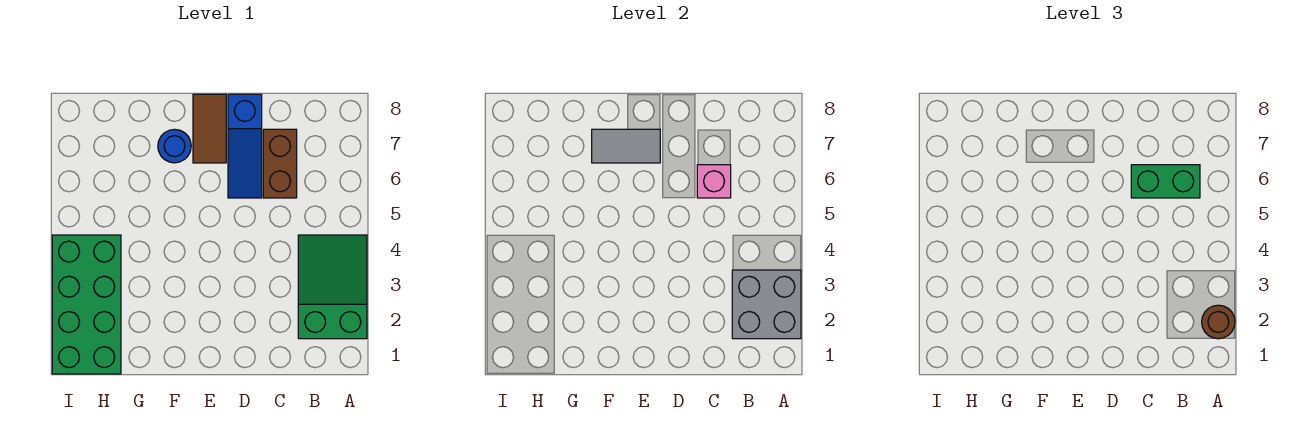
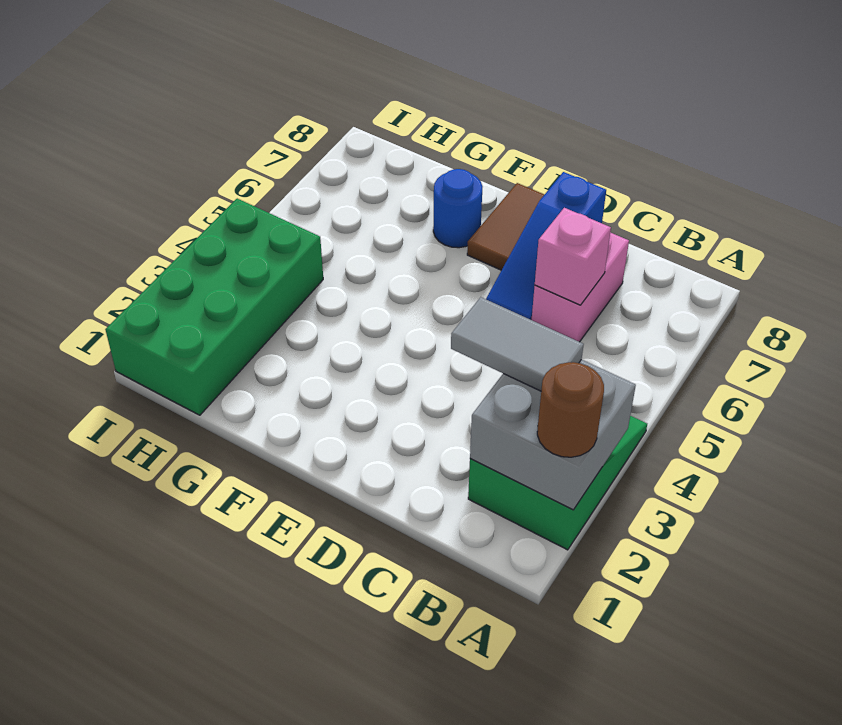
green brick B6:C6 level 3 -> none
brown brick C6:C7 level 1 -> pink brick C6:C7 level 1
grey tile E7:F7 level 2 -> grey tile B3:C3 level 3

